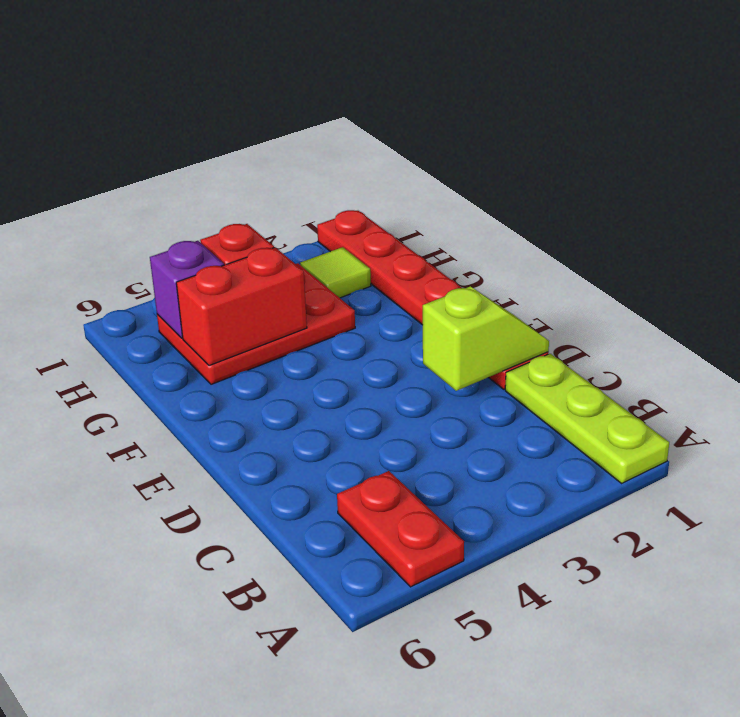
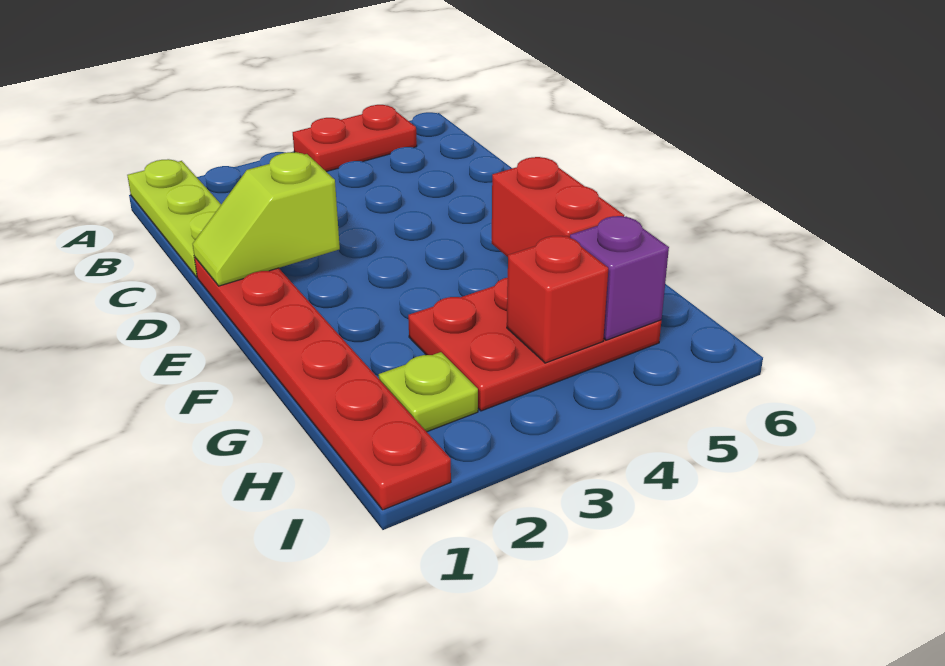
red plate A5:B5 level 1 -> red plate A4:A5 level 1
red brick G4:G5 level 2 -> red brick F5:G5 level 2
lime tile H2 level 1 -> lime plate H2 level 1

